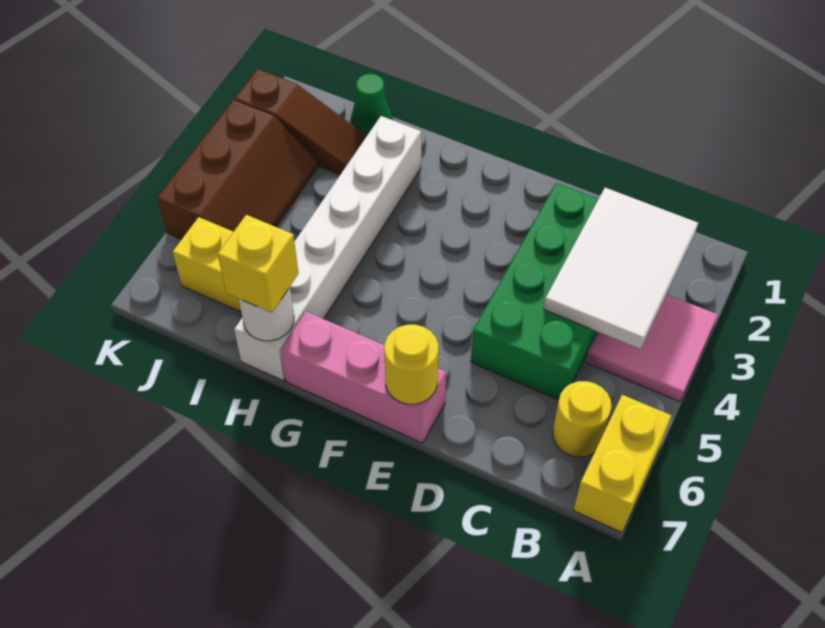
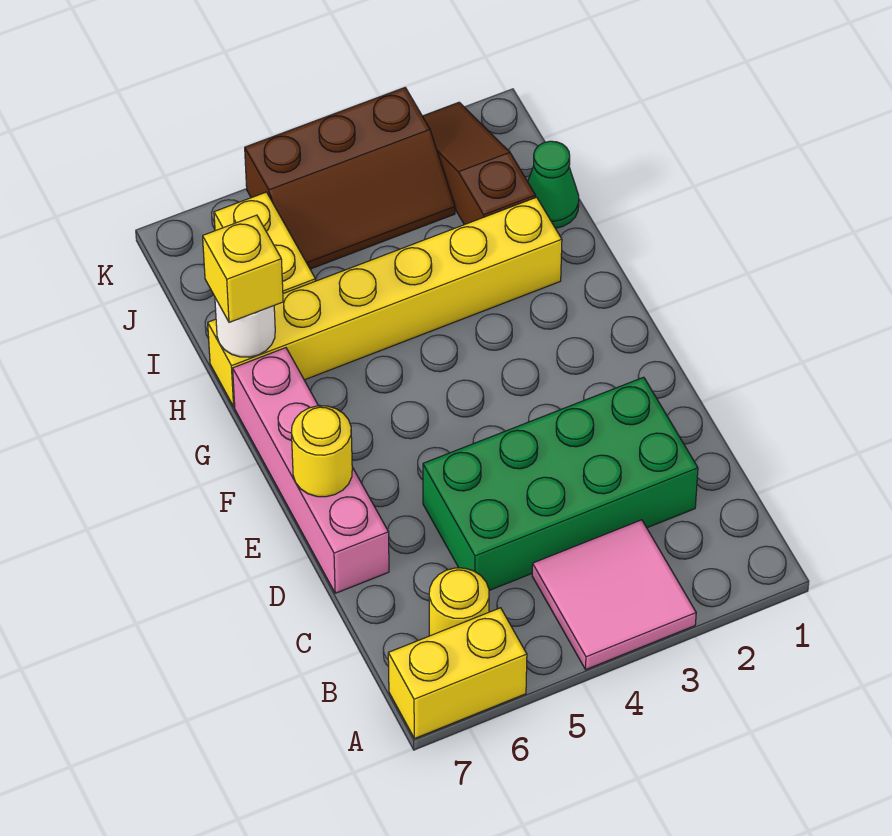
white tile B2:C4 level 2 -> none
pink brick E7:G7 level 1 -> pink brick D7:G7 level 1
white brick H2:H7 level 1 -> yellow brick H2:H7 level 1
brown slope I2:K2 level 1 top K -> brown slope I2:K2 level 1 top I

